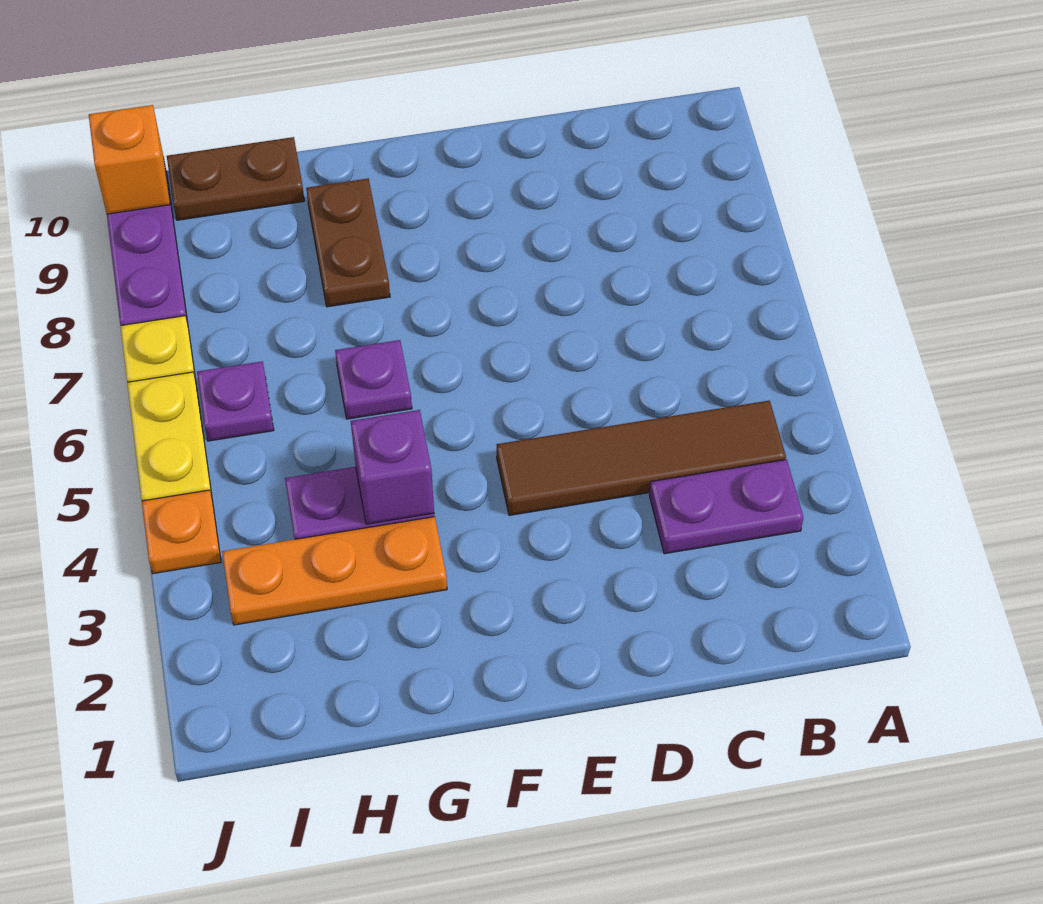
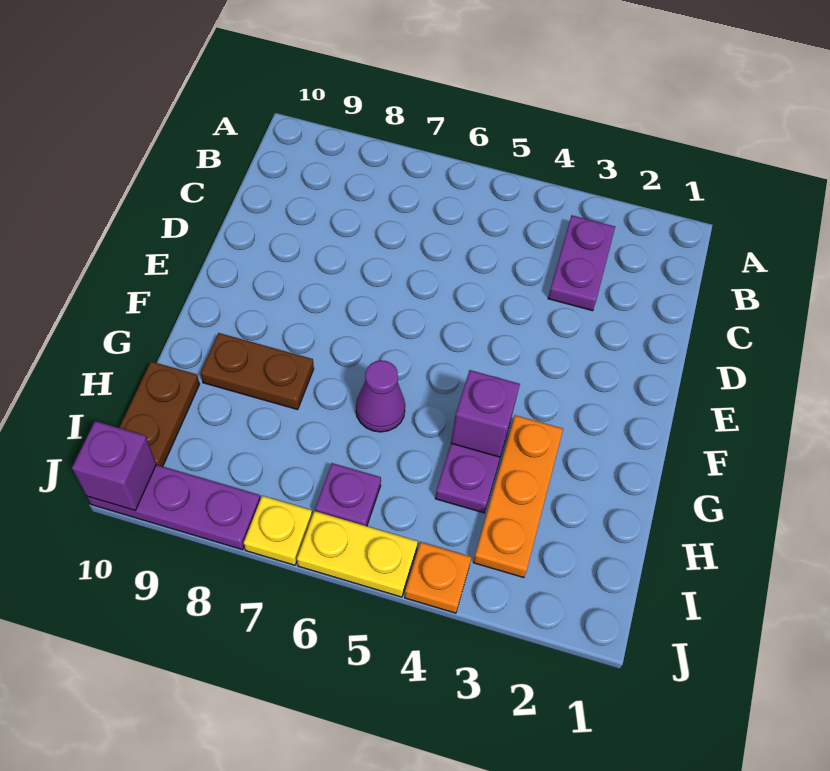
brown tile B4:E4 level 1 -> none
purple plate G6 level 1 -> purple cone G6 level 1
orange brick J10 level 2 -> purple brick J10 level 2

